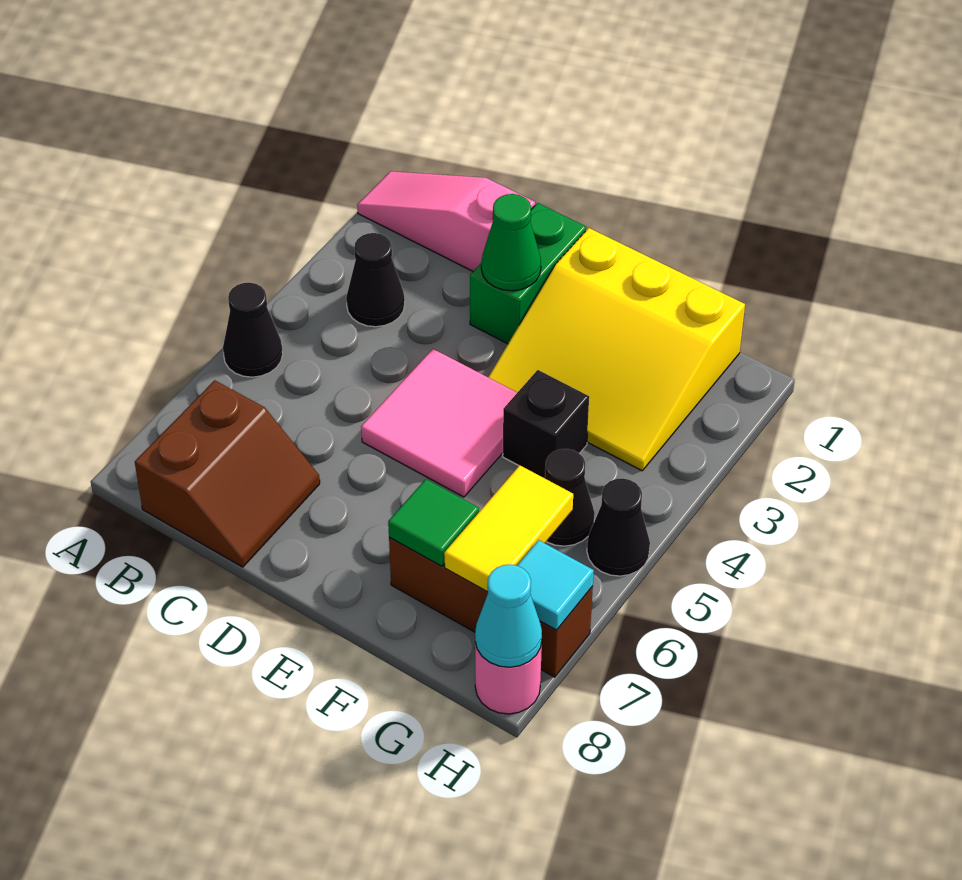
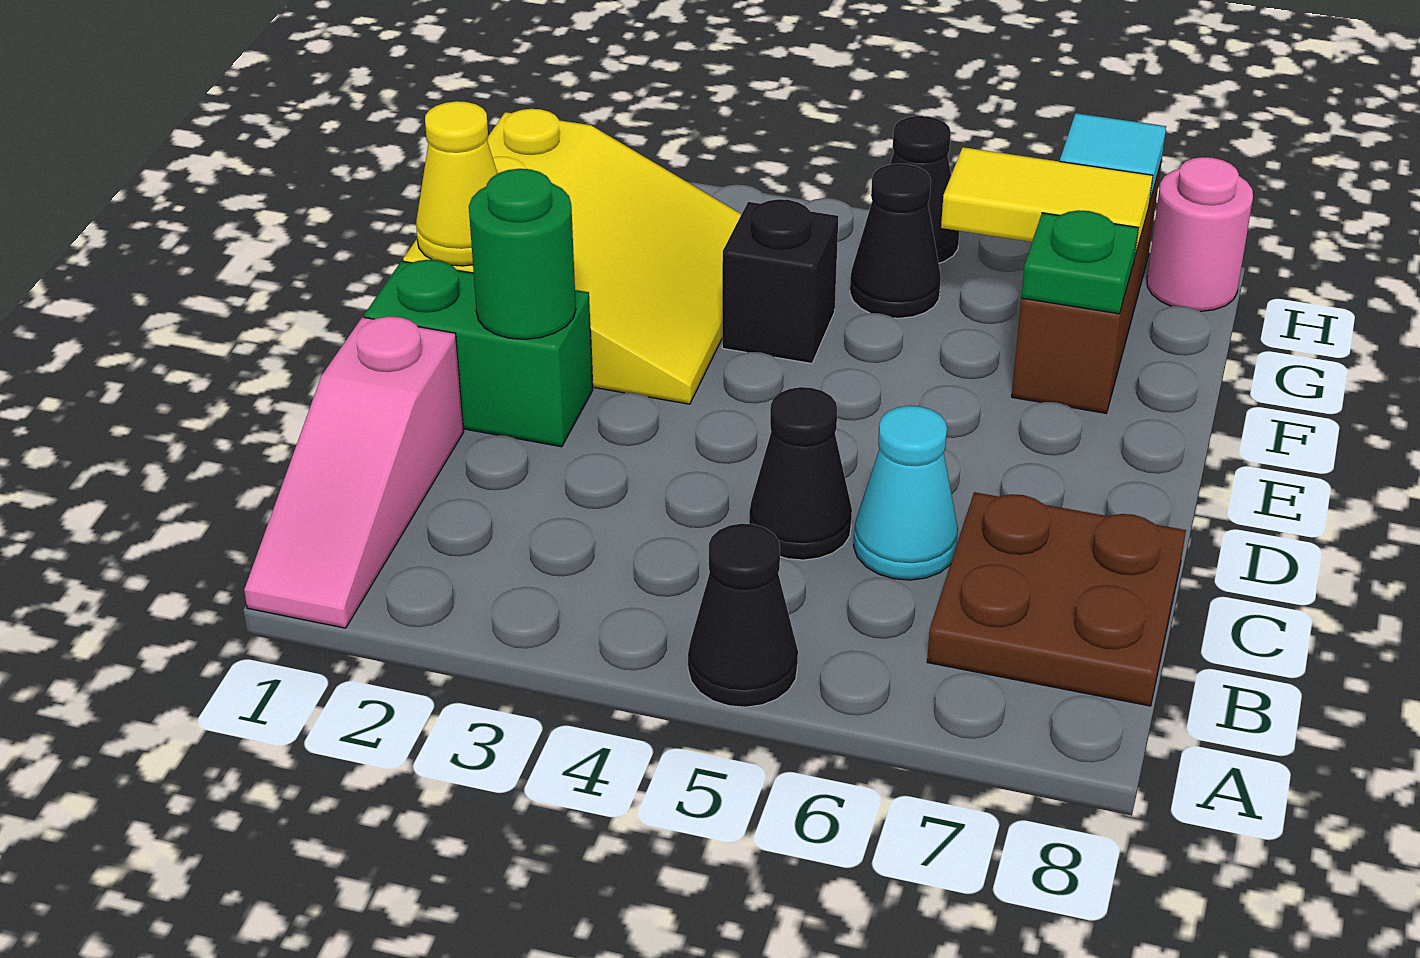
black cone B3 level 1 -> black cone C5 level 1
brown slope B7:C8 level 1 top B -> brown plate B7:C8 level 1
green cone D2 level 2 -> green round brick D2 level 2
pink tile D4:E5 level 1 -> none
none -> yellow cone E1 level 2
green tile F7 level 2 -> green plate F7 level 2
cyan cone H8 level 2 -> cyan cone C6 level 1

